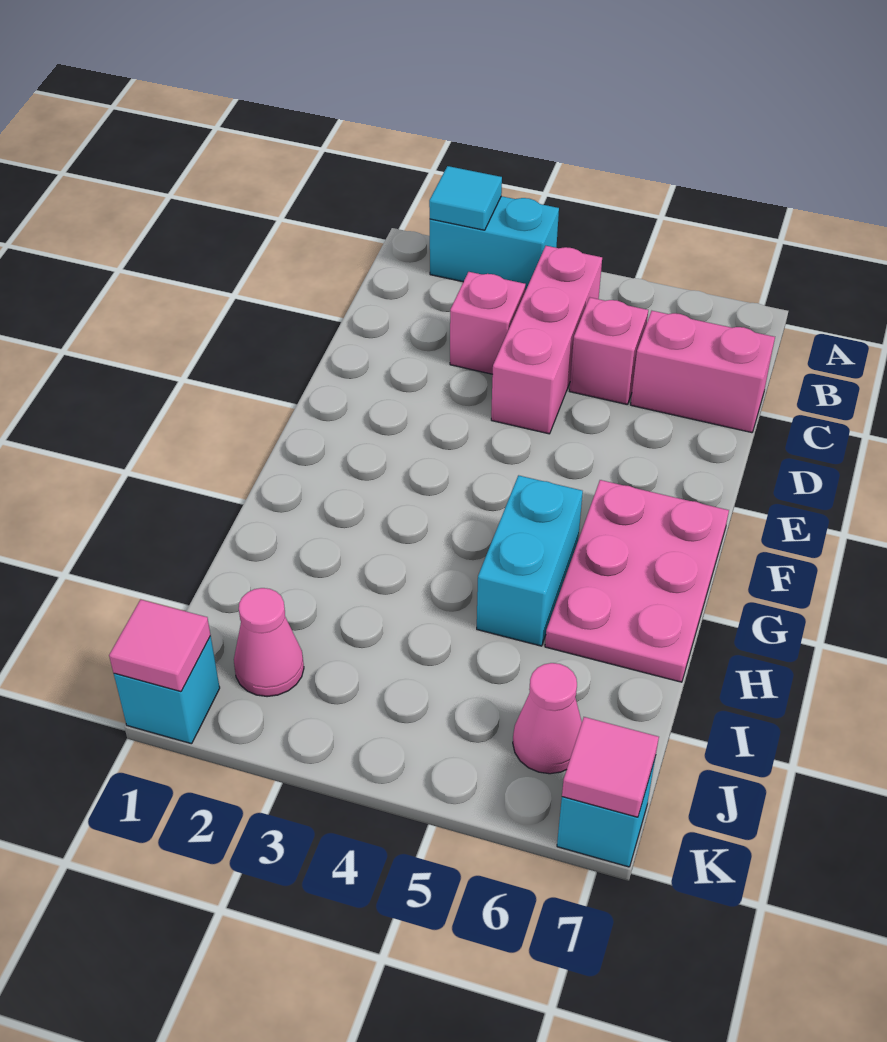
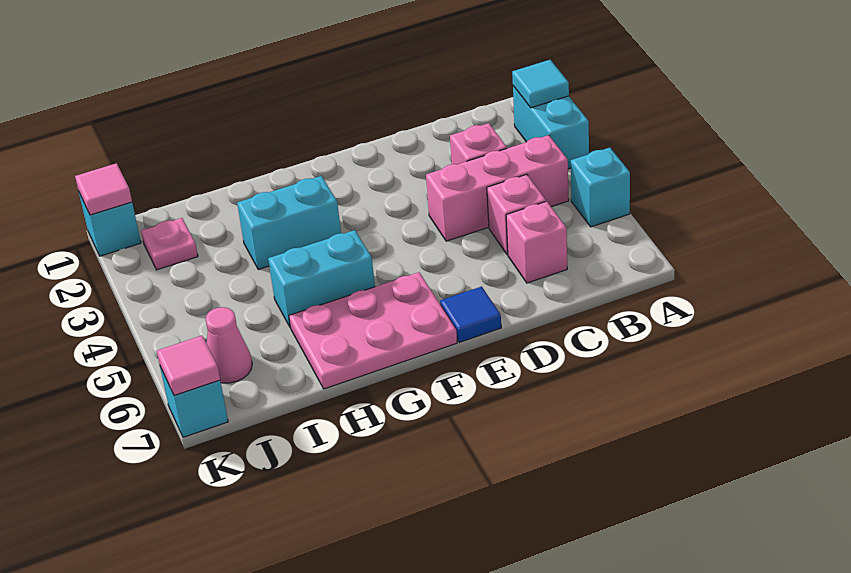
none -> cyan brick A5 level 1
pink brick C6:C7 level 1 -> pink brick C6 level 1
none -> blue tile E7 level 1
none -> cyan brick G3:H3 level 1
pink cone J2 level 1 -> pink plate J2 level 1

